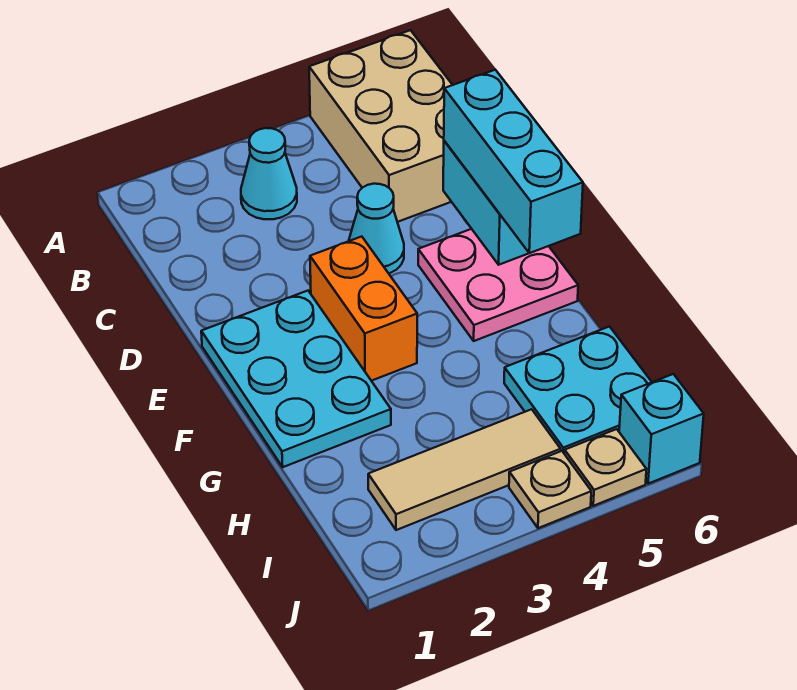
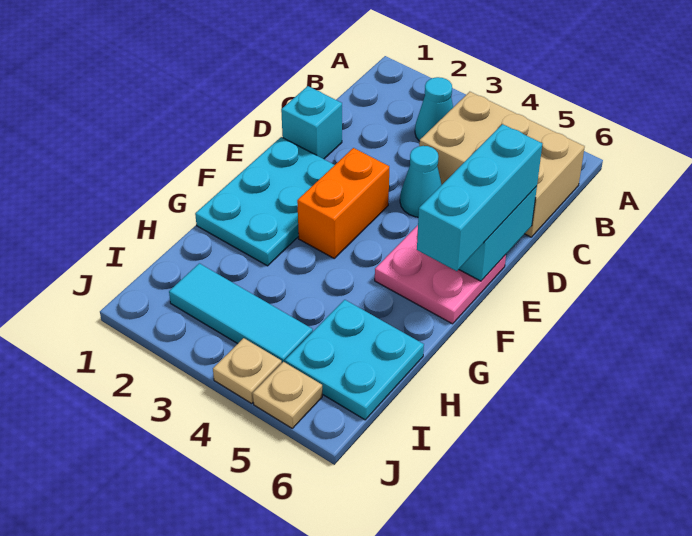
tan brick A5:C6 level 1 -> tan brick B4:C6 level 1
tan tile I2:I4 level 1 -> cyan tile I2:I4 level 1
cyan brick J6 level 1 -> cyan brick D1 level 1

